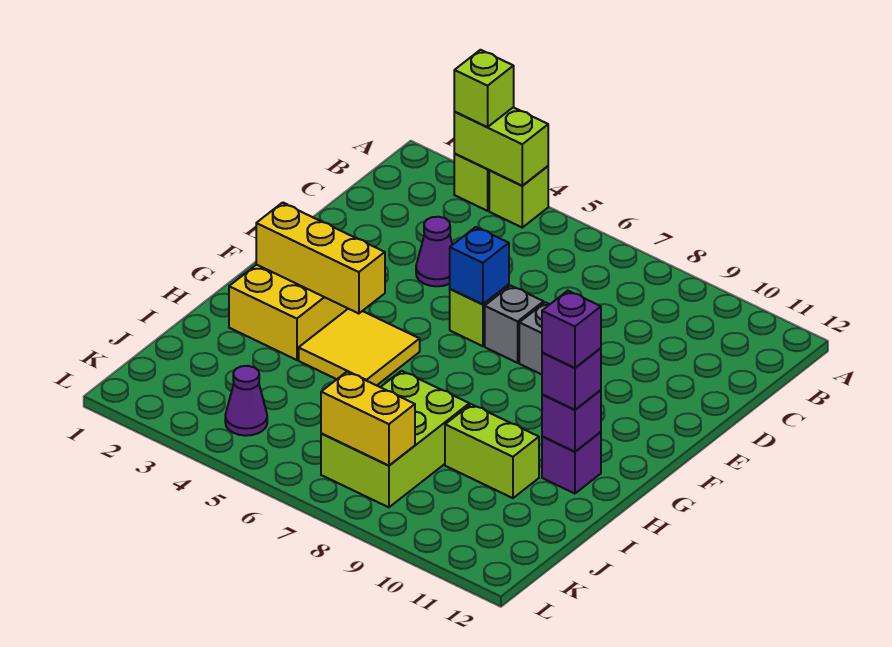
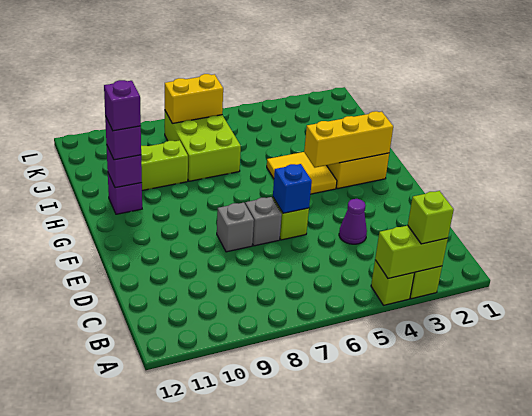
purple cone K4 level 1 -> none

